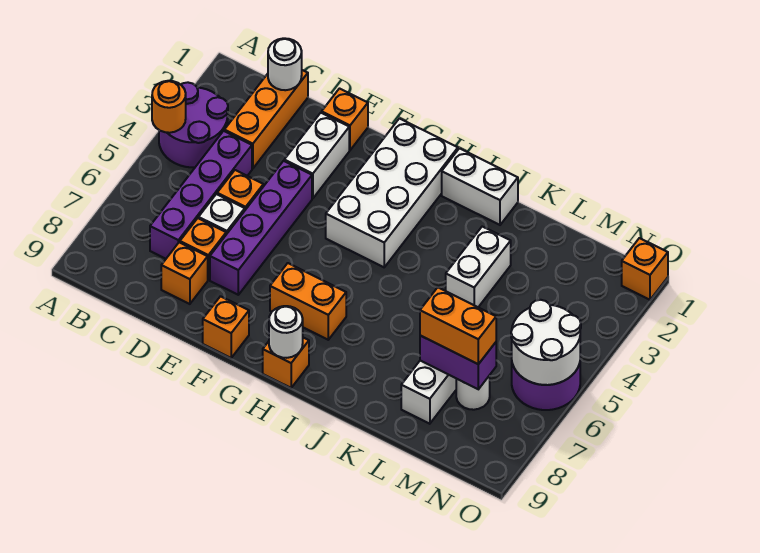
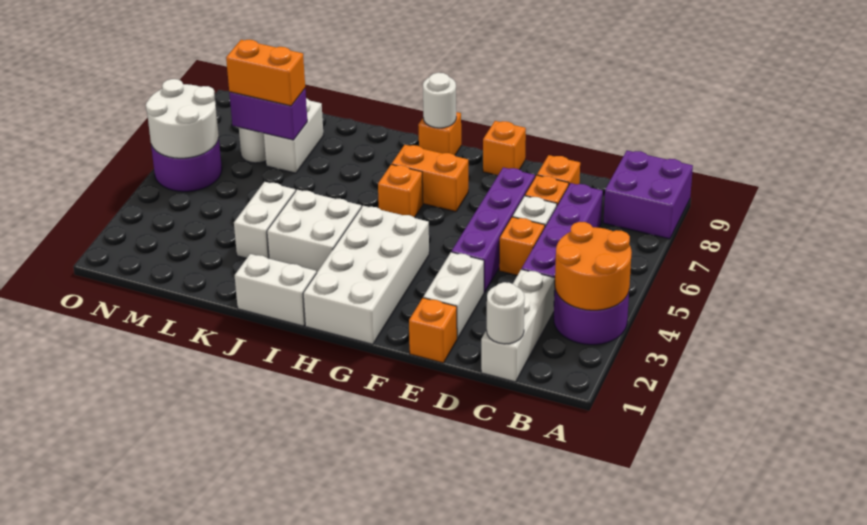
orange round brick A4 level 2 -> orange round brick A3:B4 level 2
none -> purple brick A8:B9 level 1
orange brick C1:C3 level 1 -> white brick C1:C3 level 1
none -> white brick I3:J4 level 1
orange brick O1 level 1 -> orange brick H6 level 1

